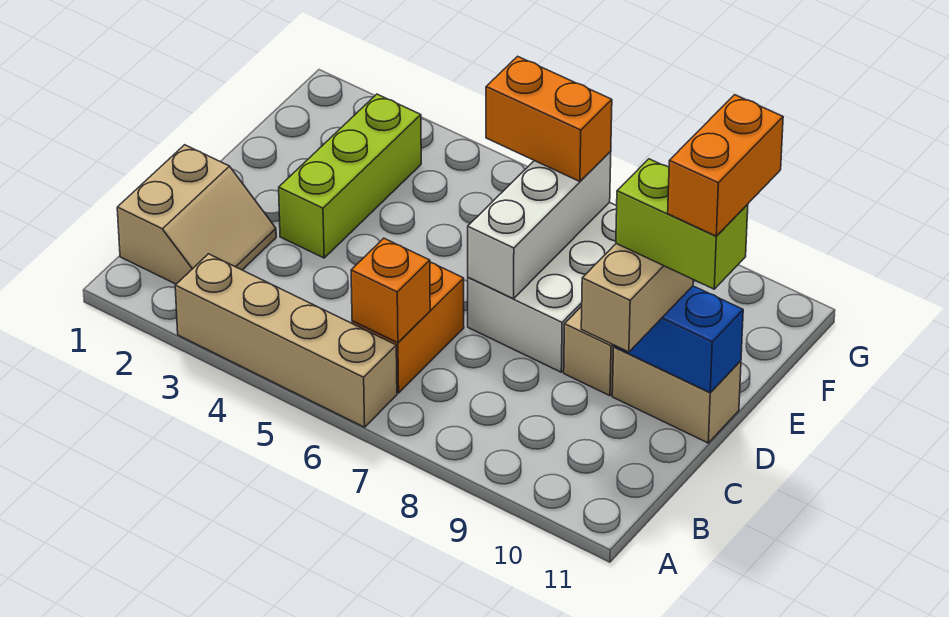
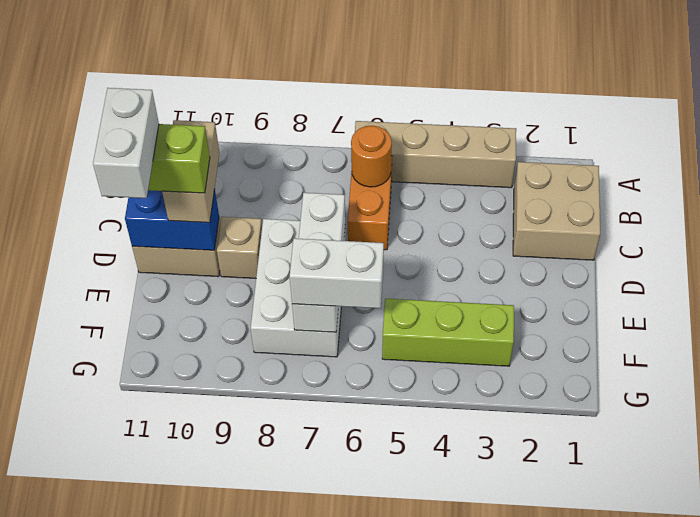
tan slope B1:C2 level 1 top 1 -> tan brick B1:C2 level 1
orange brick B6 level 2 -> orange round brick B6 level 2
lime brick D3:F3 level 1 -> lime brick F3:F5 level 1
orange brick D11:E11 level 5 -> white brick D11:E11 level 5
orange brick F6:F7 level 3 -> white brick F6:F7 level 3

